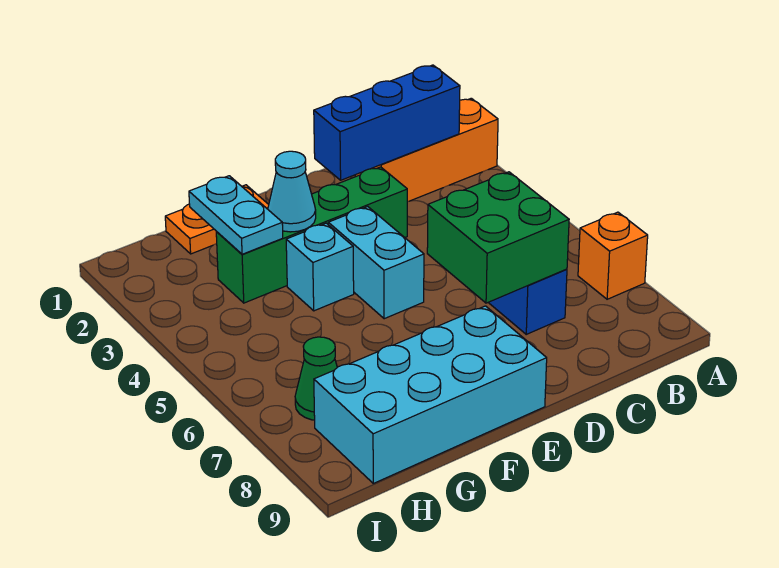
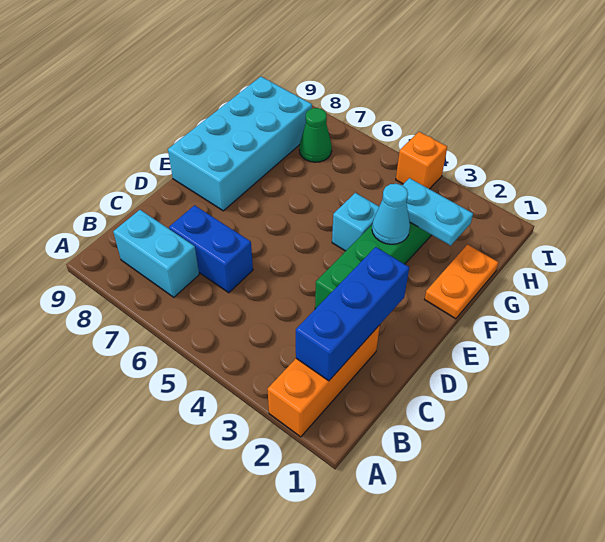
orange brick A7 level 1 -> orange brick I4 level 1
green brick C6:D7 level 2 -> none
cyan brick E4:E5 level 1 -> cyan brick B7:B8 level 1

